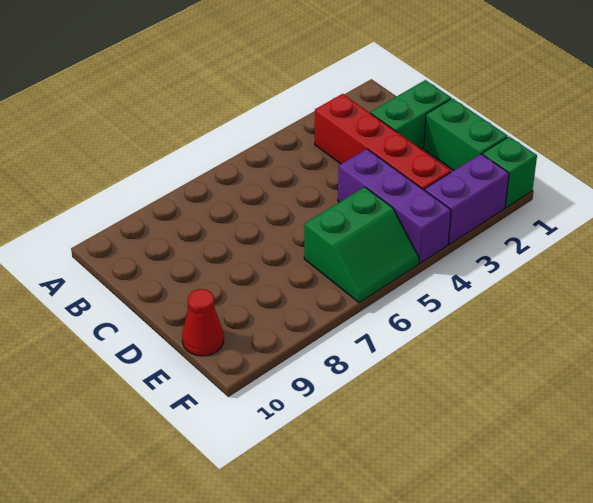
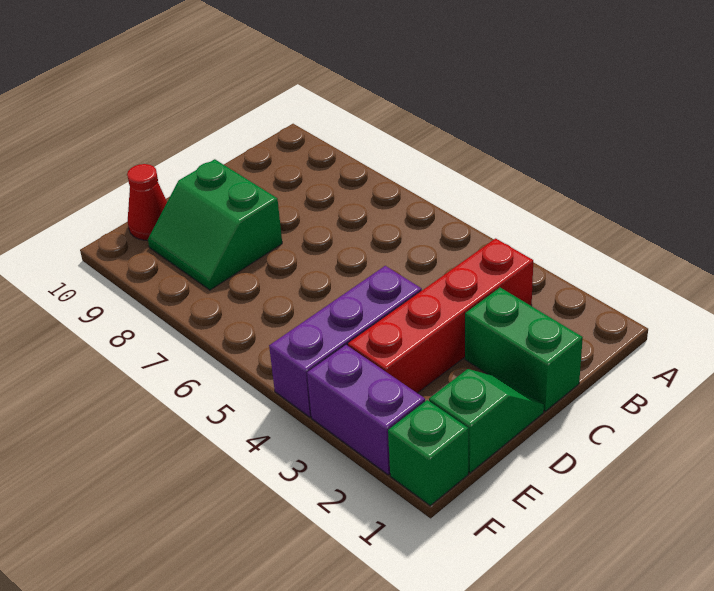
green brick D1:E1 level 1 -> green slope D1:E1 level 1 top E
green slope E5:F6 level 1 top E -> green slope D8:E9 level 1 top D

